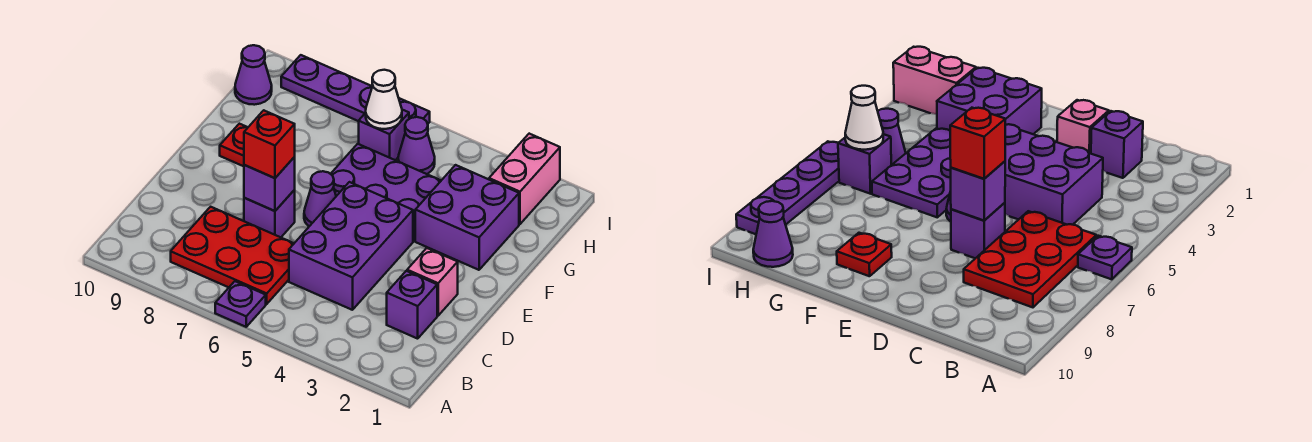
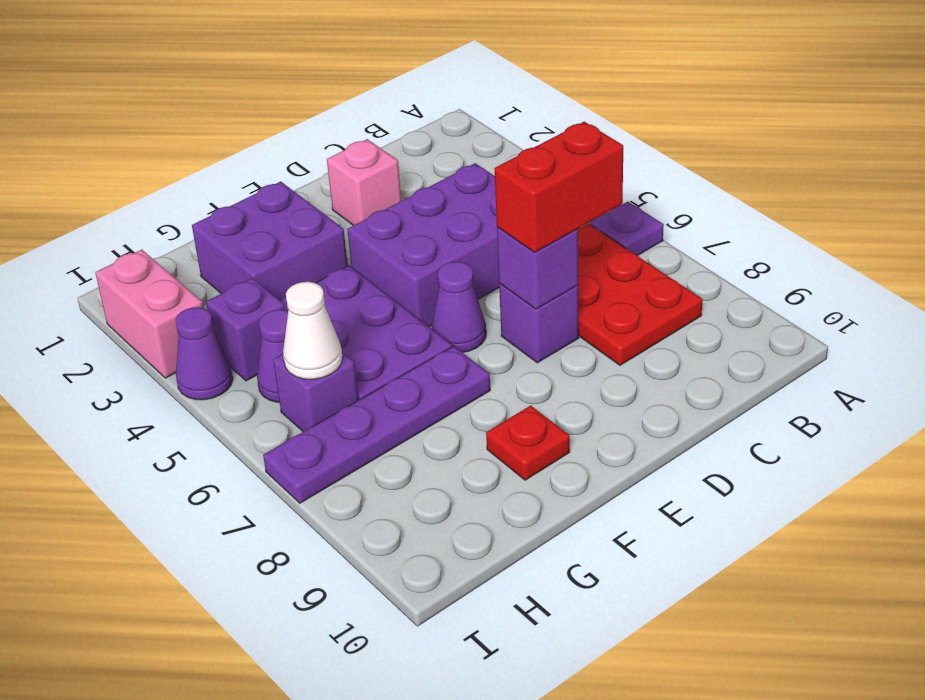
purple brick C2 level 1 -> purple brick H4 level 1
red brick D7 level 3 -> red brick C7:D7 level 3
pink brick H2:I2 level 1 -> pink brick I2:I3 level 1
purple cone H10 level 1 -> purple cone I4 level 1
purple plate I6:I9 level 1 -> purple plate F7:I7 level 1

